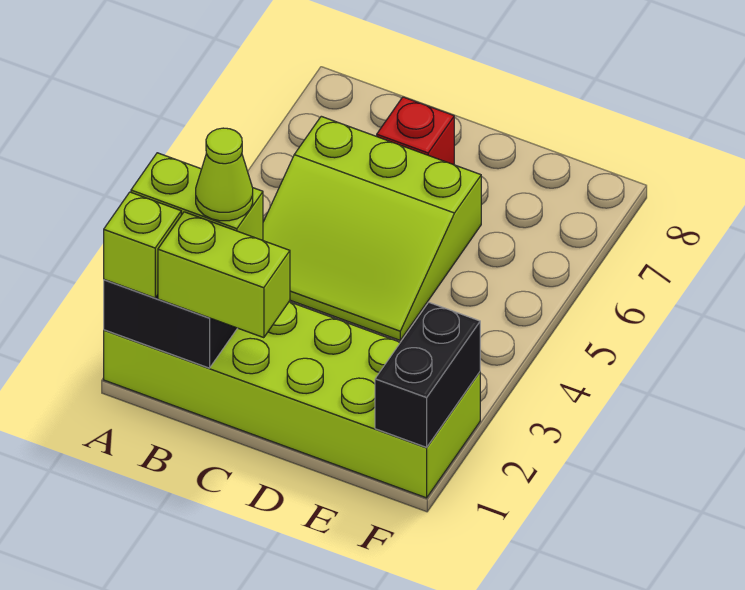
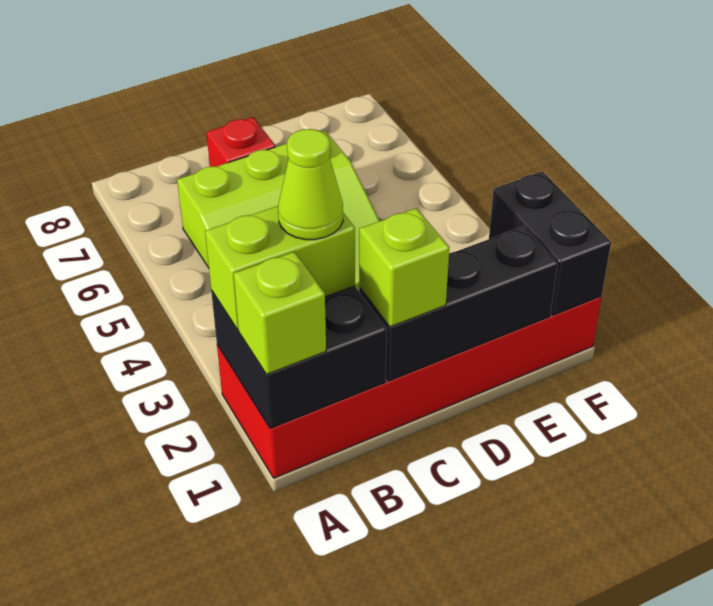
lime brick A1:F2 level 1 -> red brick A1:F2 level 1
lime brick B1:C1 level 3 -> lime brick C1 level 3
none -> black brick C1:E1 level 2

